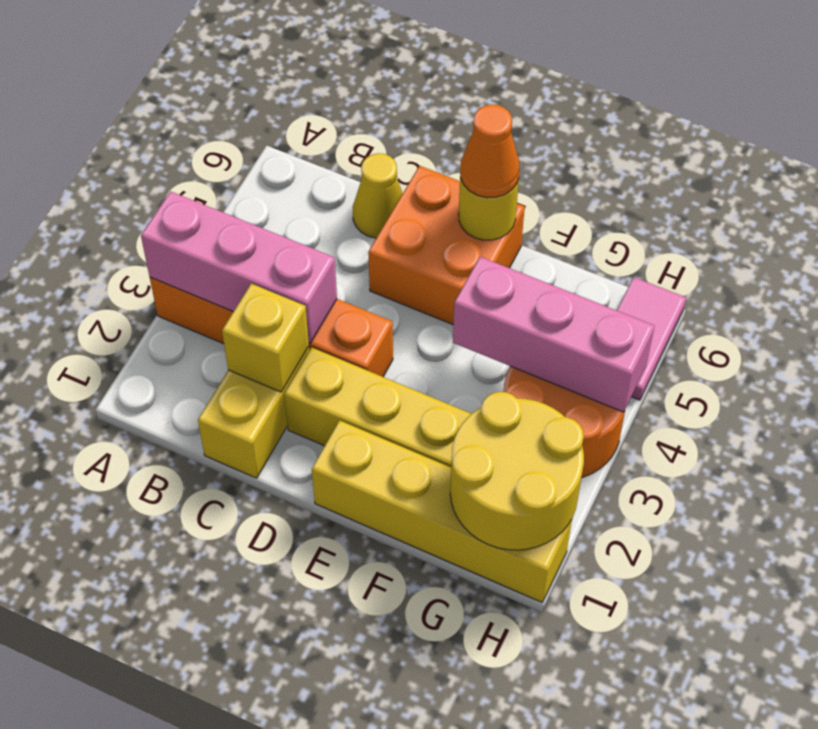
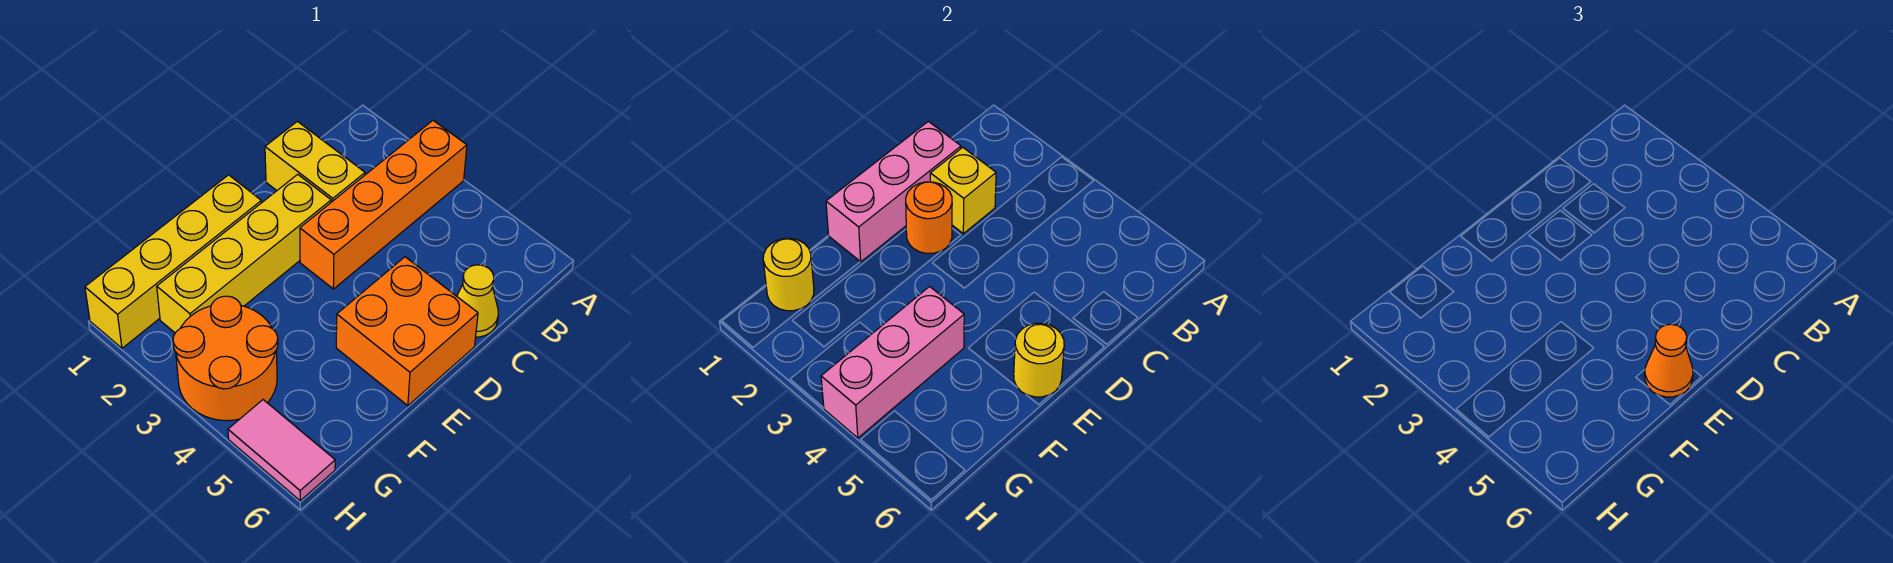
pink brick A3:C3 level 2 -> pink brick C1:E1 level 2
none -> orange round brick D2 level 2
yellow round brick G1:H2 level 2 -> yellow round brick G1 level 2

